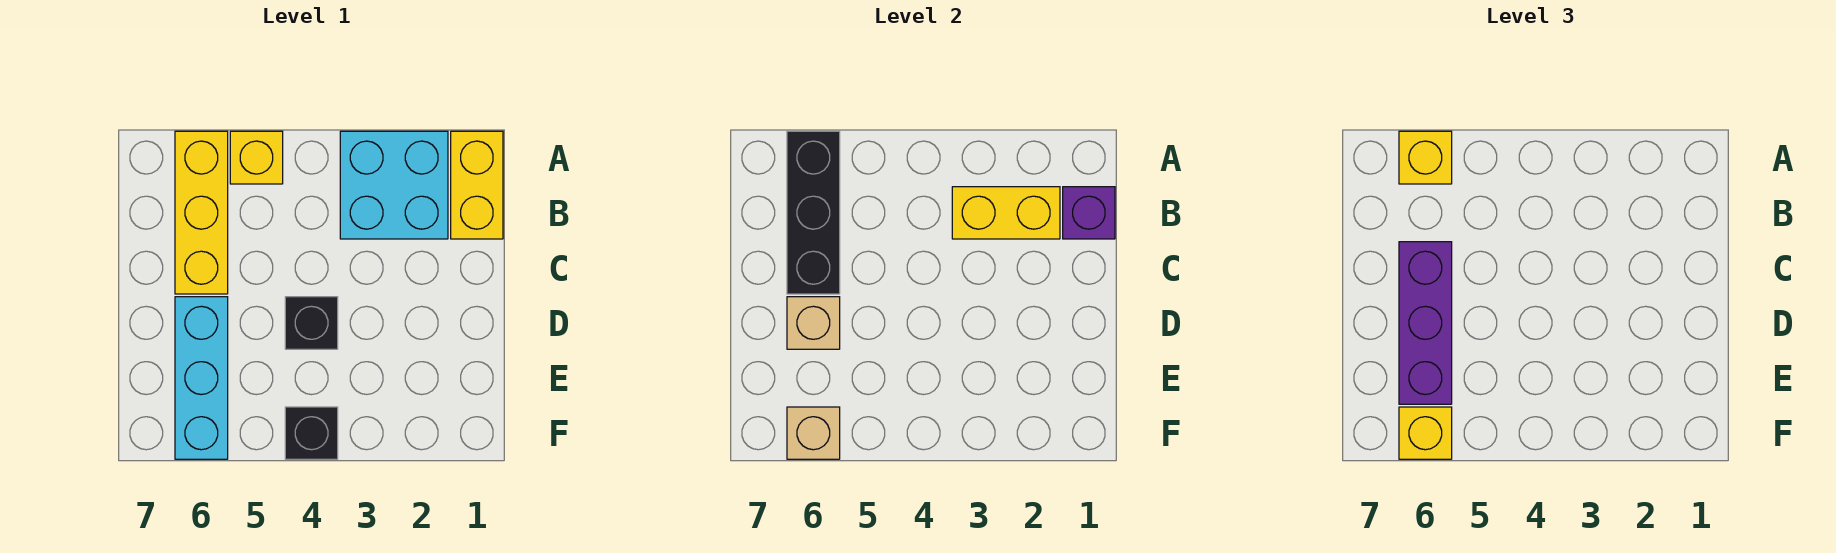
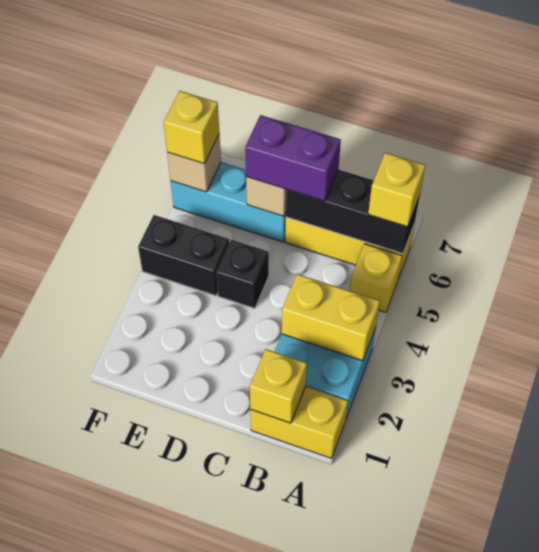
purple brick B1 level 2 -> yellow brick B1 level 2
yellow brick B2:B3 level 2 -> yellow brick A3:B3 level 2
purple brick C6:E6 level 3 -> purple brick C6:D6 level 3
black brick F4 level 1 -> black brick E4:F4 level 1

